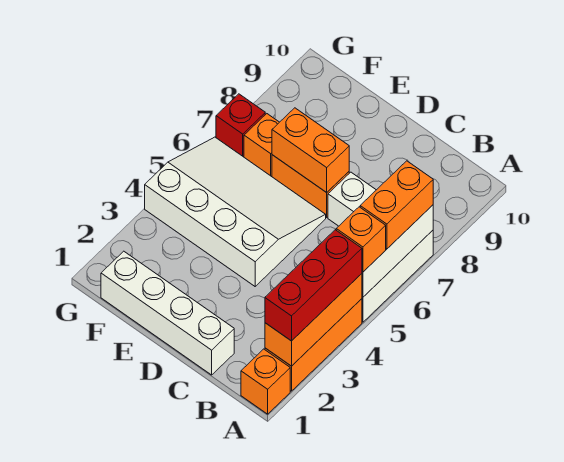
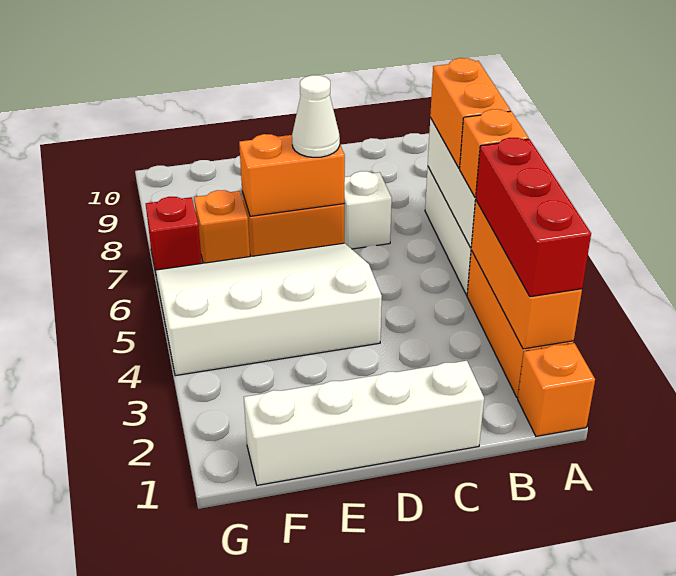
none -> white cone D7 level 3

